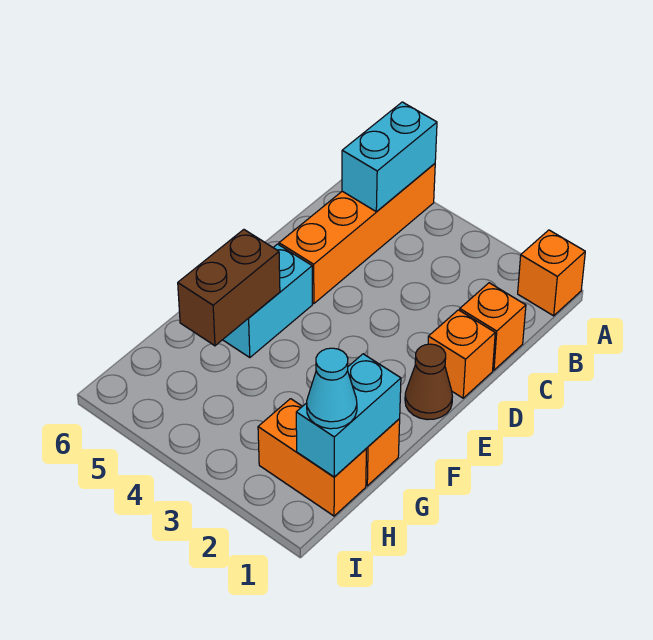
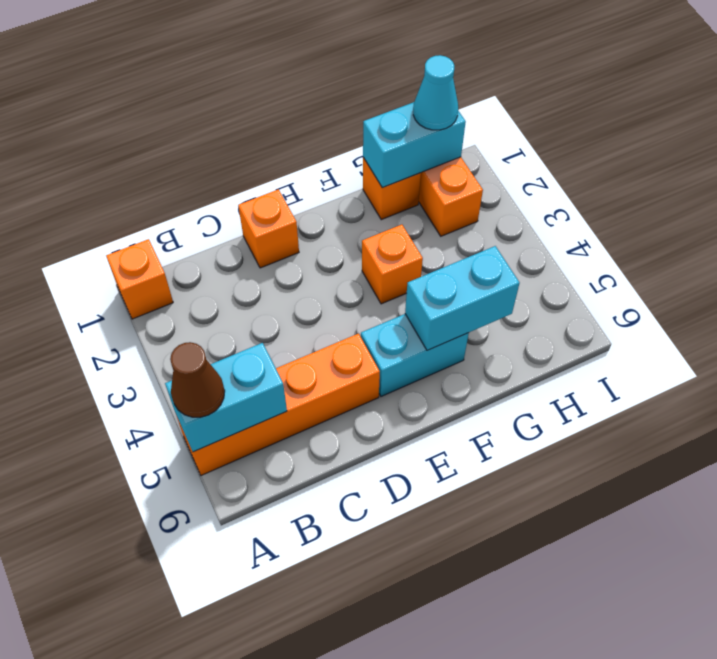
orange brick C1 level 1 -> orange brick F3 level 1
brown cone E1 level 1 -> brown cone A5 level 3
brown brick F5:G5 level 2 -> cyan brick F5:G5 level 2

